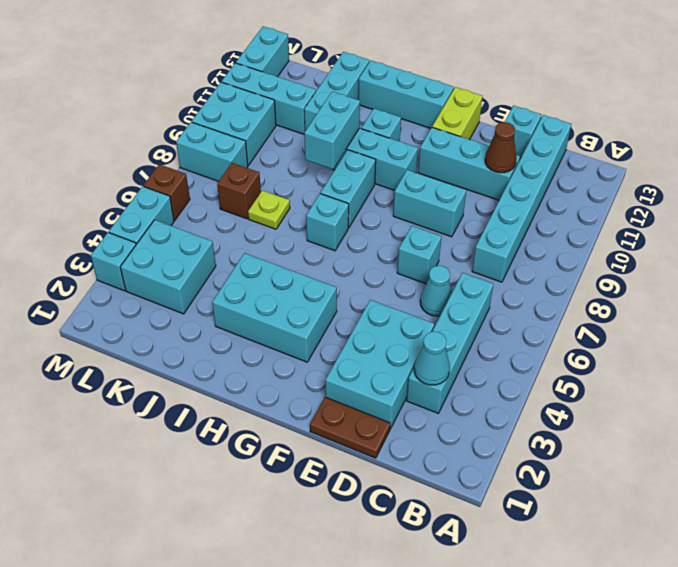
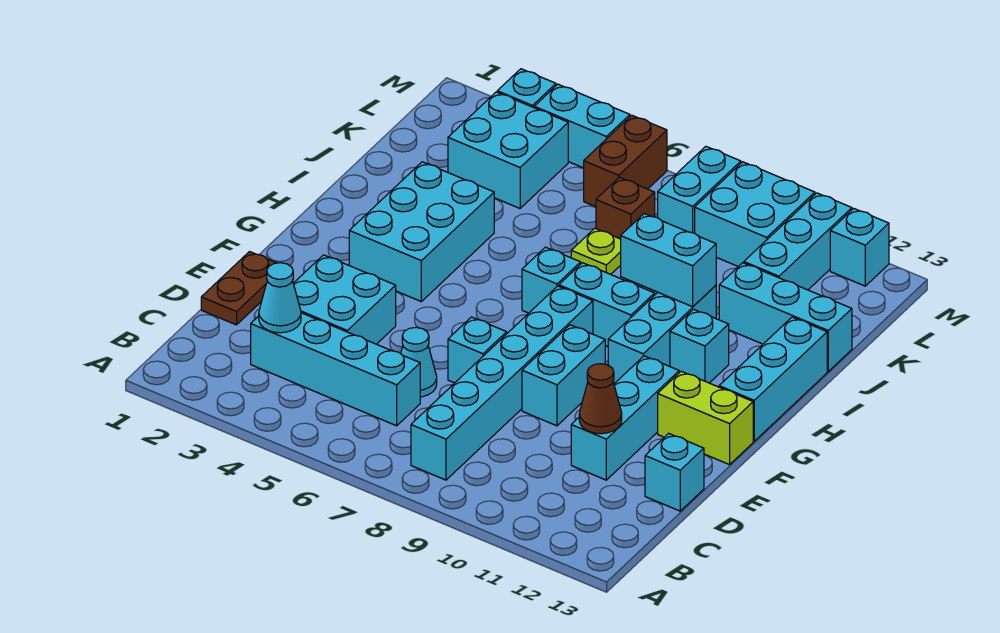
cyan brick C8:C13 level 1 -> cyan brick B8:G8 level 1
cyan brick D2:E4 level 1 -> cyan brick D3:E4 level 1
brown brick M6 level 1 -> brown brick L6:M6 level 1
cyan brick M12:M13 level 1 -> cyan brick M12 level 1

